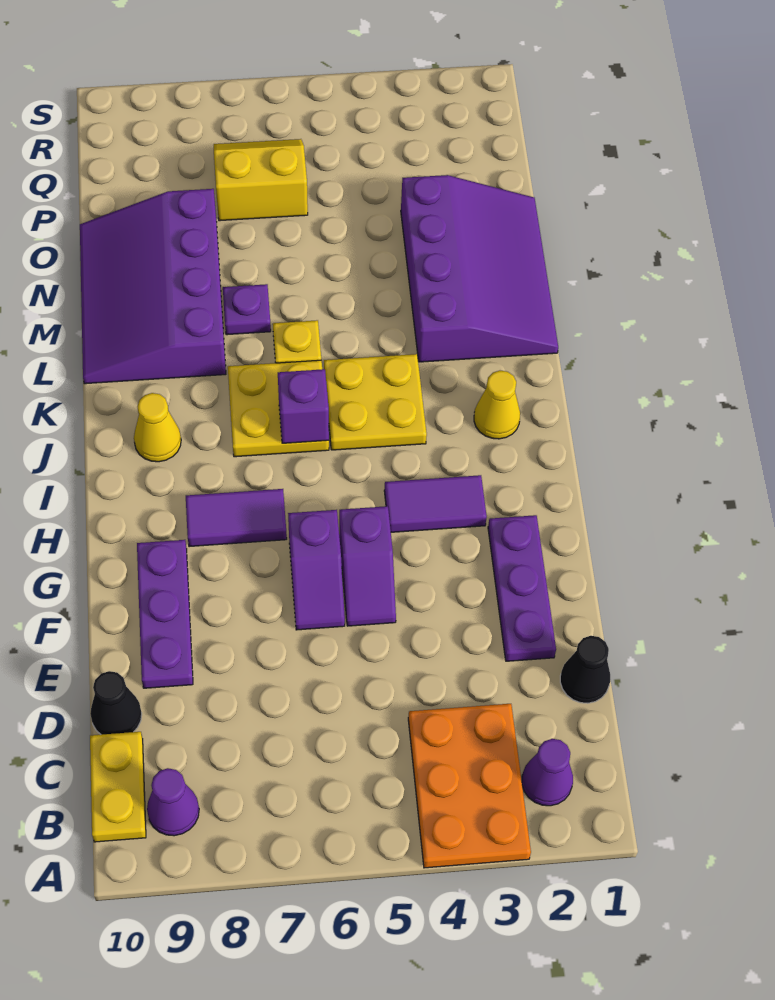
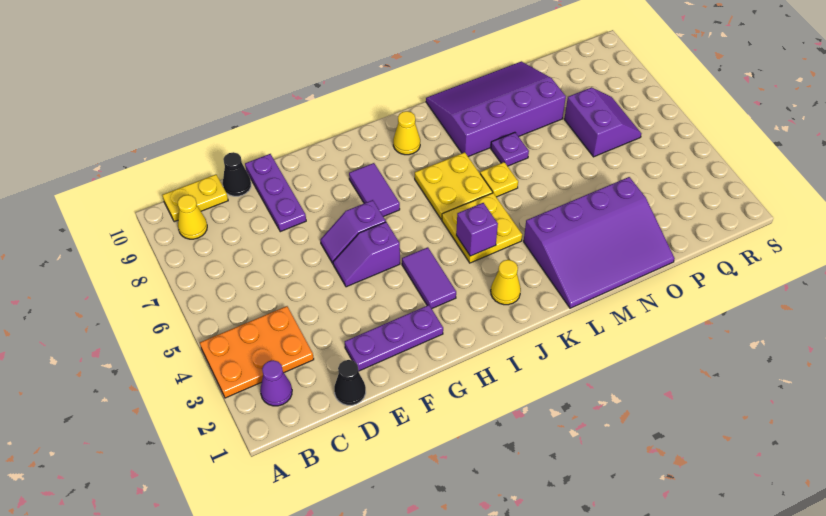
purple cone B9 level 1 -> yellow cone B9 level 1
purple plate E9:G9 level 1 -> purple plate E8:E10 level 1
purple brick J6 level 2 -> purple brick J4 level 2
yellow slope P6:Q7 level 1 top P -> purple slope P6:Q7 level 1 top P

